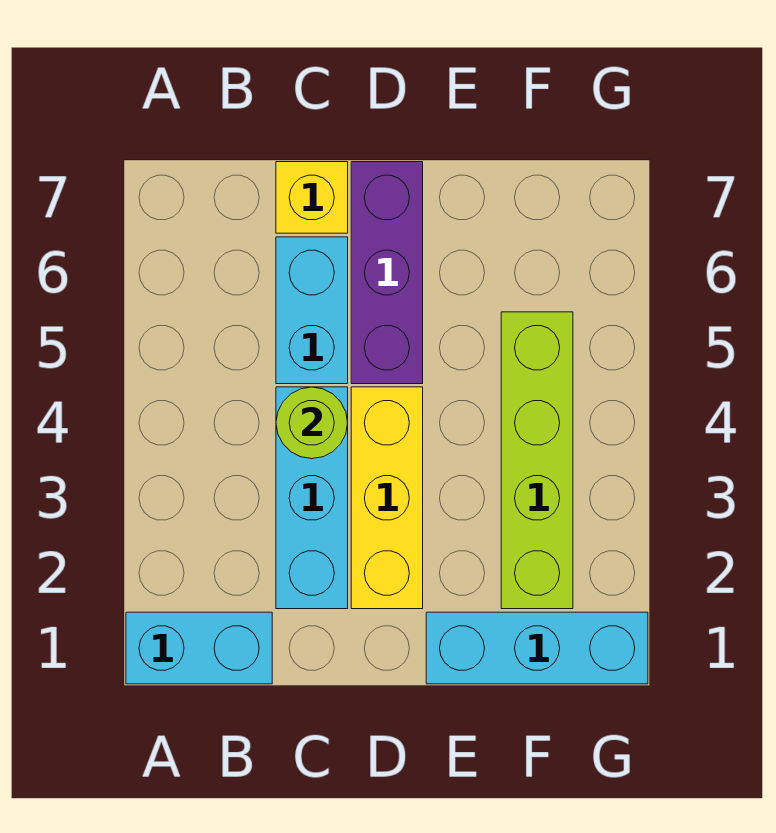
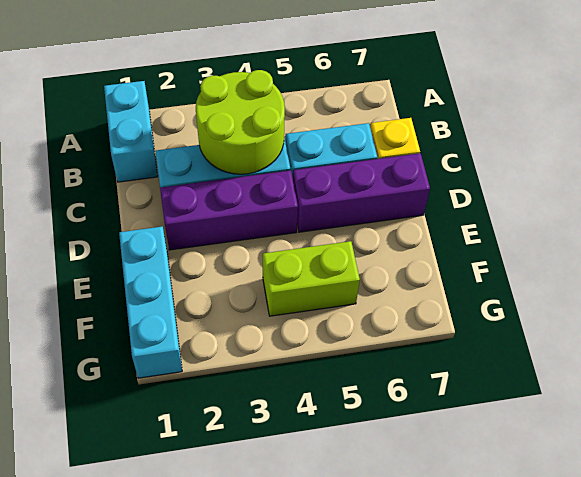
lime round brick C4 level 2 -> lime round brick B3:C4 level 2
yellow brick D2:D4 level 1 -> purple brick D2:D4 level 1
lime brick F2:F5 level 1 -> lime brick F4:F5 level 1

